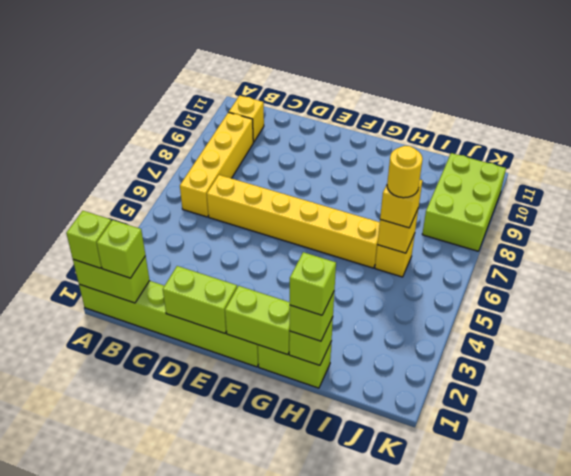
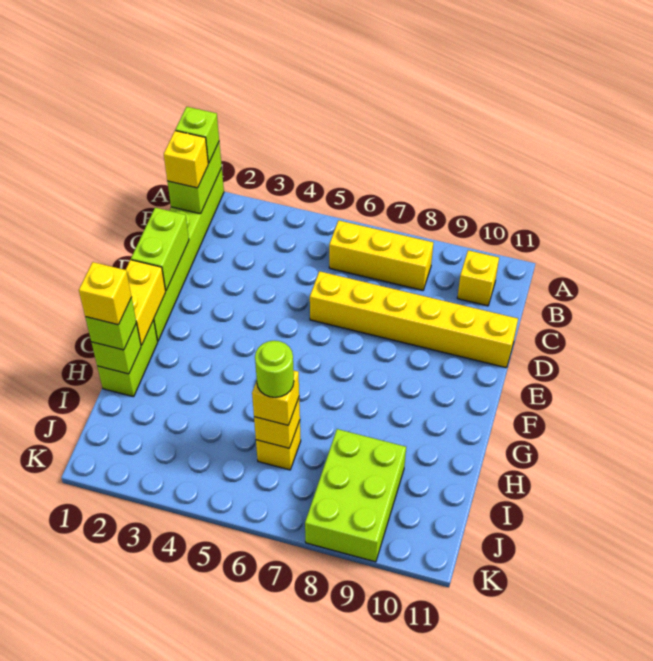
lime brick B1 level 3 -> yellow brick B1 level 3
yellow brick B6:B9 level 1 -> yellow brick B6:B8 level 1
yellow brick C6:H6 level 1 -> yellow brick D6:D11 level 1
lime brick F1:G1 level 2 -> yellow brick F1:G1 level 2
lime brick H1 level 4 -> yellow brick H1 level 4
yellow round brick I6 level 4 -> lime round brick I6 level 4
lime brick J8:K10 level 1 -> lime brick I8:K9 level 1

